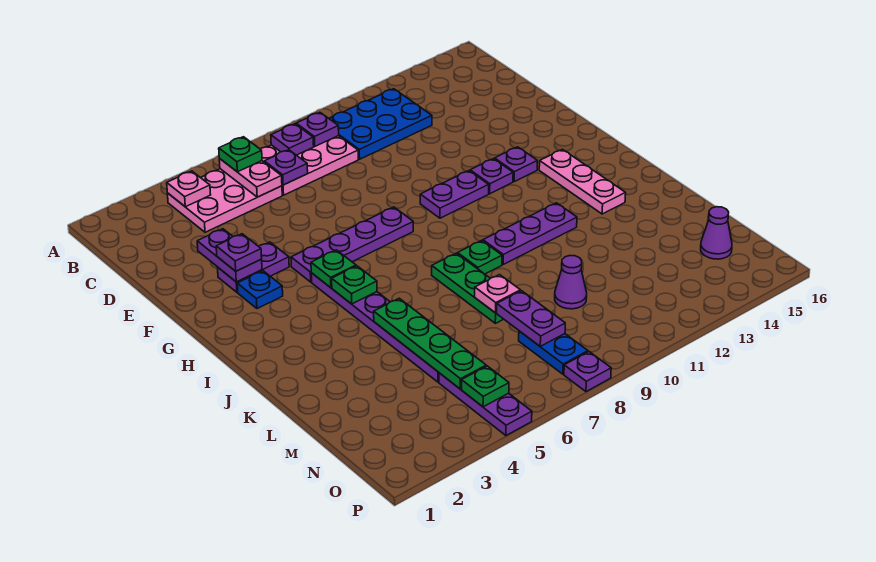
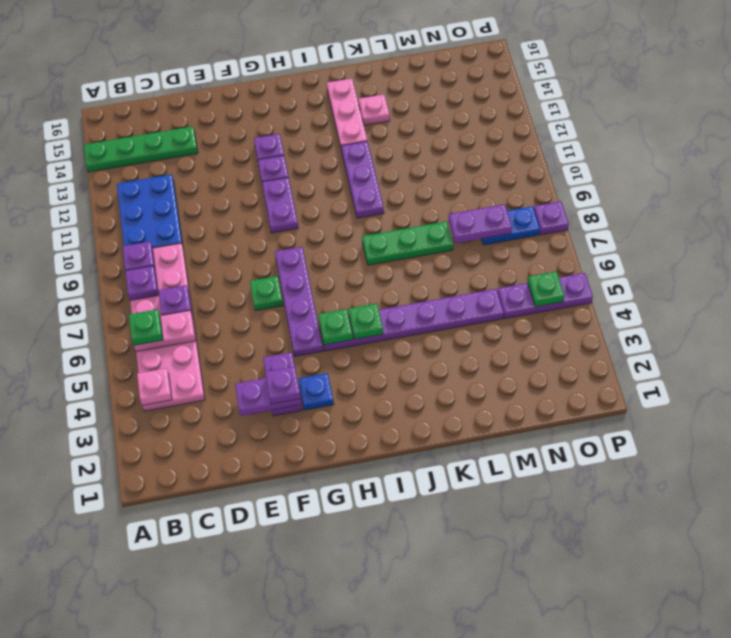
pink plate H14:J14 level 1 -> pink plate J13:J15 level 1
green plate J9 level 1 -> green plate F7 level 1
green plate K5:N5 level 2 -> green plate A14:D14 level 1
pink plate L8 level 2 -> pink plate K14 level 1
purple cone M10 level 1 -> none
purple cone N15 level 1 -> none

